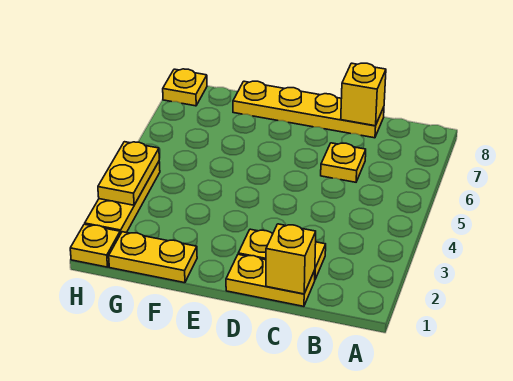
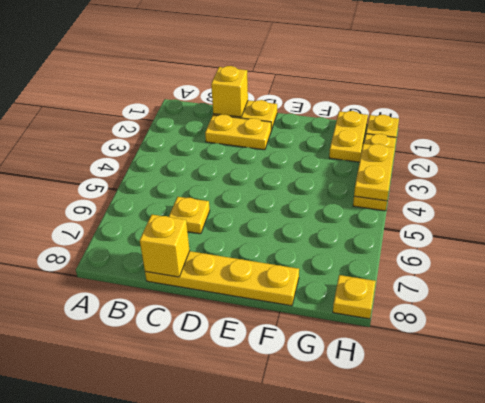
yellow plate F1:G1 level 1 -> yellow plate G1:G2 level 1

